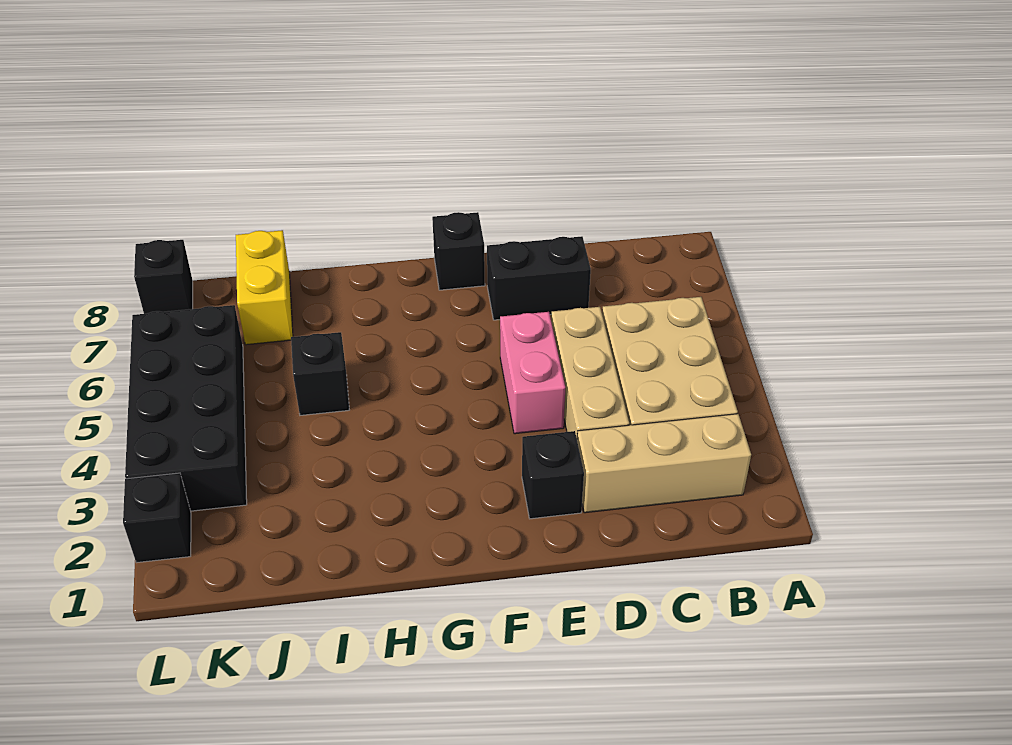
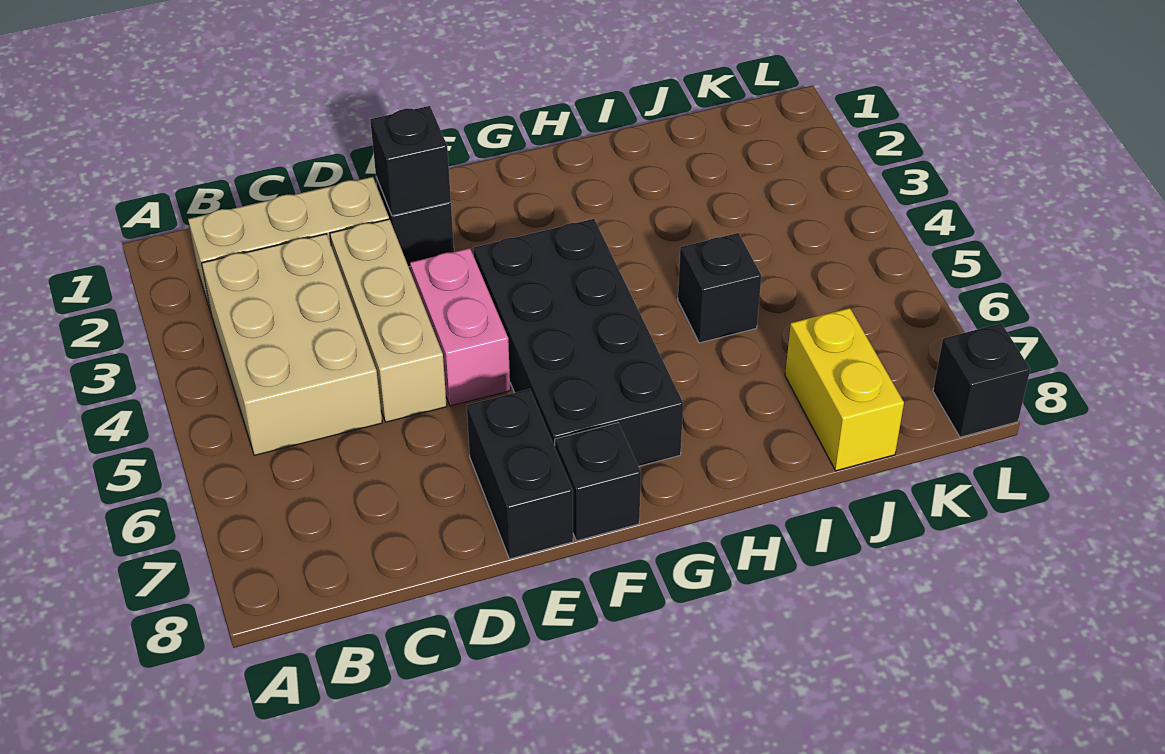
black brick D7:E7 level 1 -> black brick E7:E8 level 1
black brick K3:L6 level 1 -> black brick F4:G7 level 1
black brick L2 level 1 -> black brick E2 level 2

